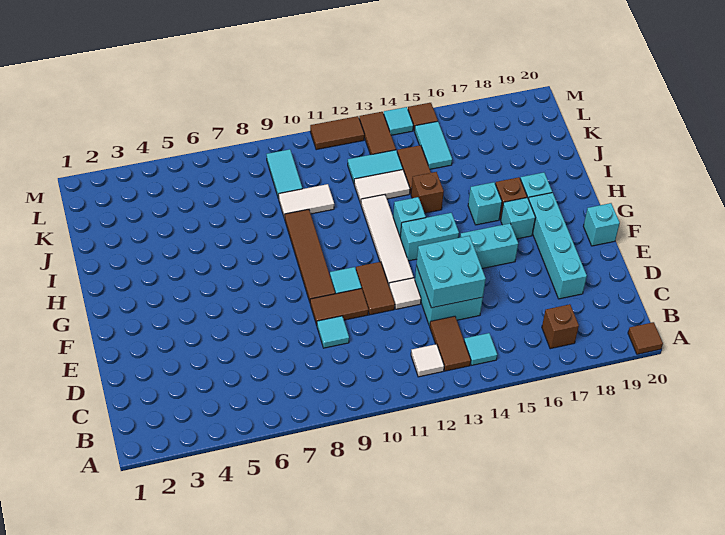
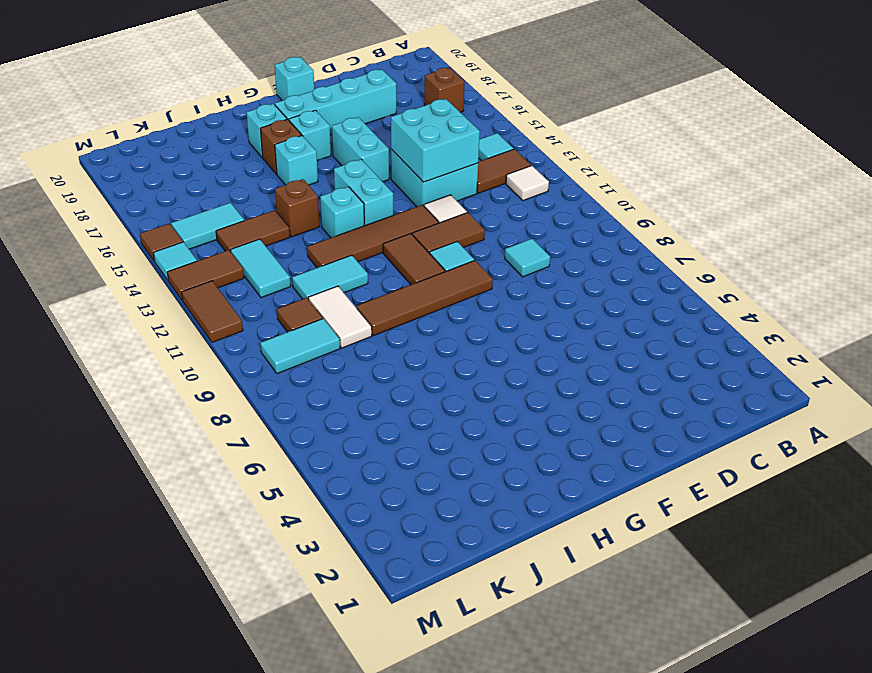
brown tile A20 level 1 -> brown tile K10 level 1
brown tile E9:E10 level 1 -> brown tile G10:G11 level 1
white tile F12:I12 level 1 -> brown tile F12:I12 level 1
none -> cyan tile I11:J11 level 1
white tile J12:J13 level 1 -> none

